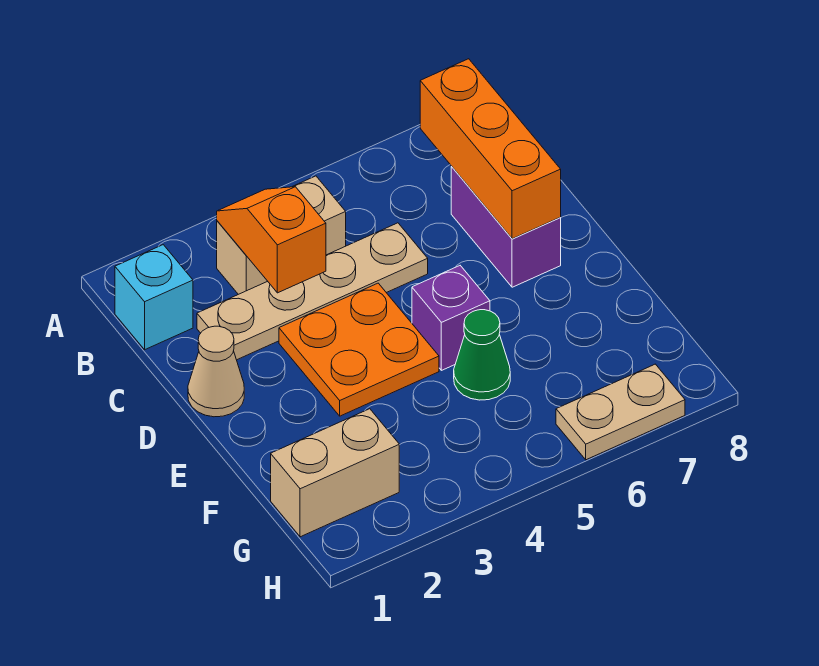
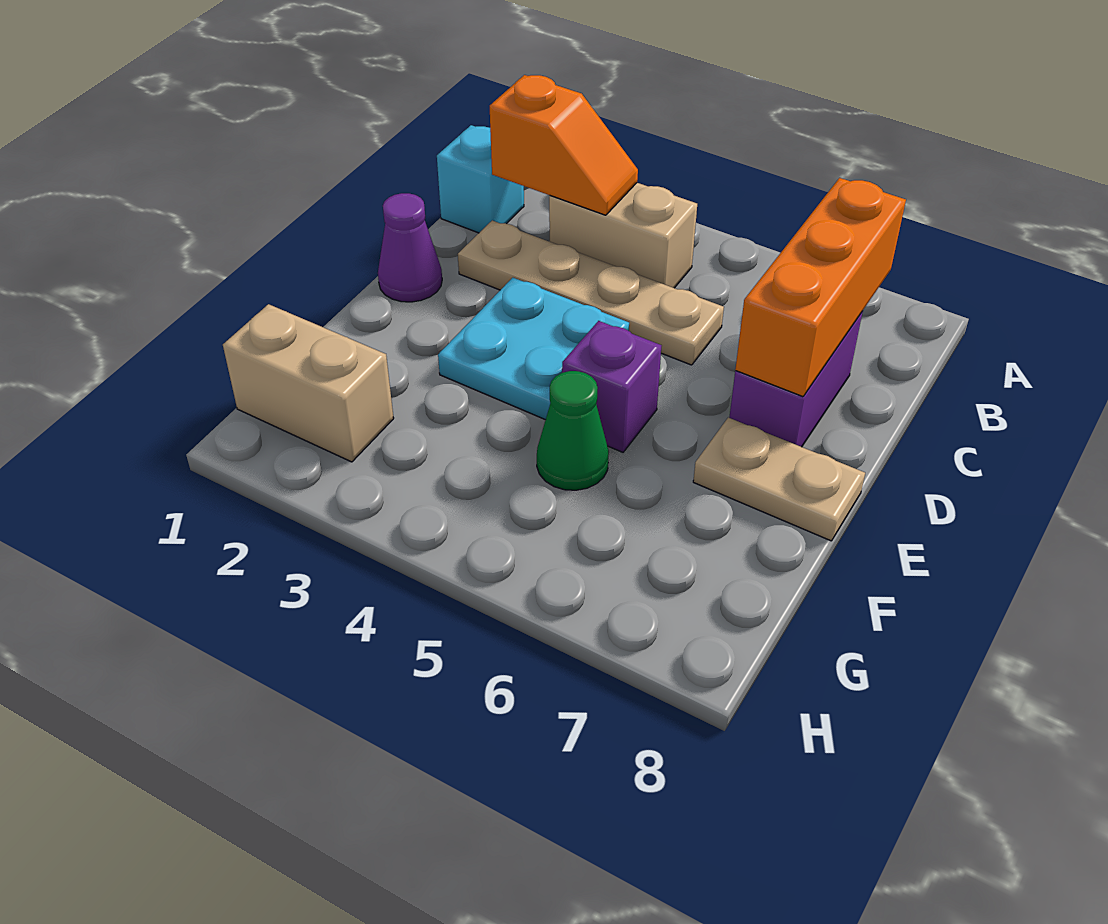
orange slope B3:C3 level 2 top C -> orange slope B2:B3 level 2 top 2
tan cone D1 level 1 -> purple cone D1 level 1
orange plate D3:E4 level 1 -> cyan plate D3:E4 level 1
tan plate H6:H7 level 1 -> tan plate E7:E8 level 1

